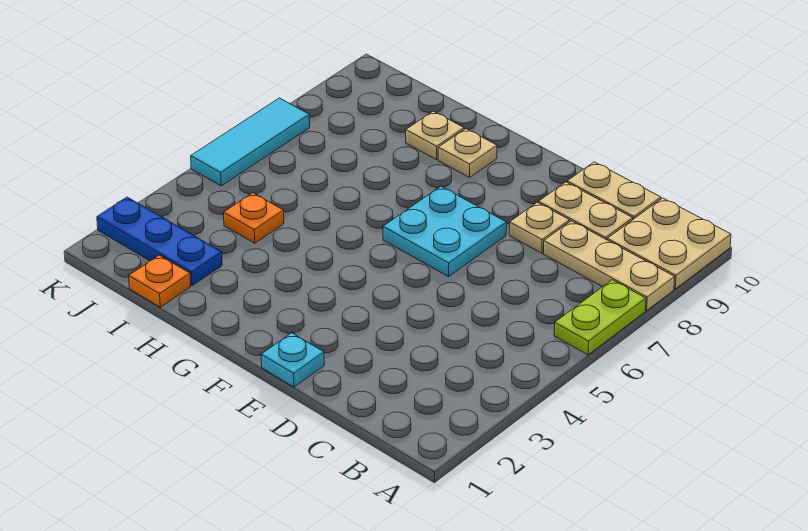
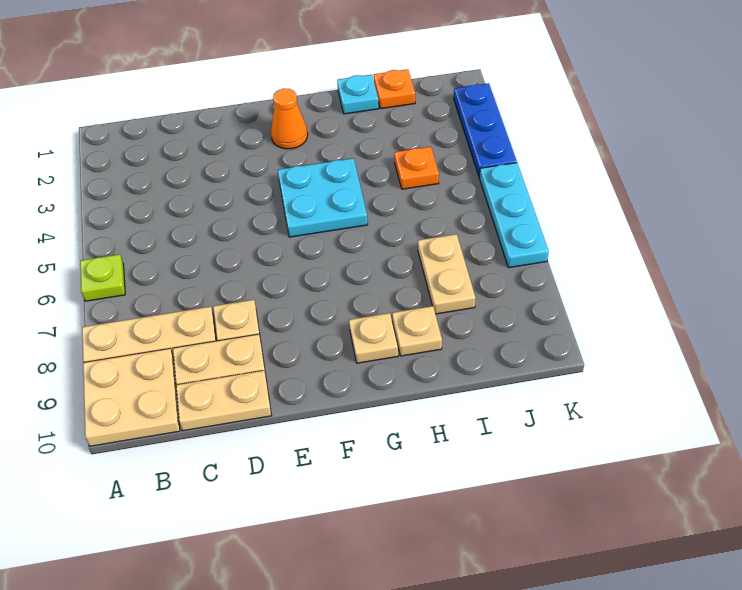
lime plate A6:A7 level 1 -> lime plate A6 level 1
cyan plate E1 level 1 -> cyan plate H1 level 1
cyan plate E6:F7 level 1 -> cyan plate F4:G5 level 1
none -> orange cone F2 level 1
blue plate I2:K2 level 1 -> blue plate K2:K4 level 1
none -> tan plate I7:I8 level 1
cyan tile K5:K7 level 1 -> cyan plate K5:K7 level 1

